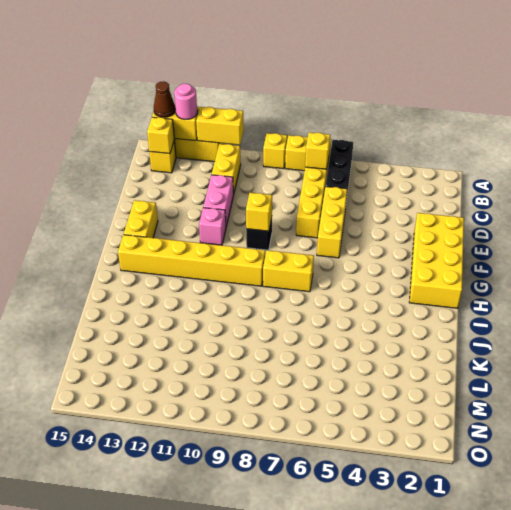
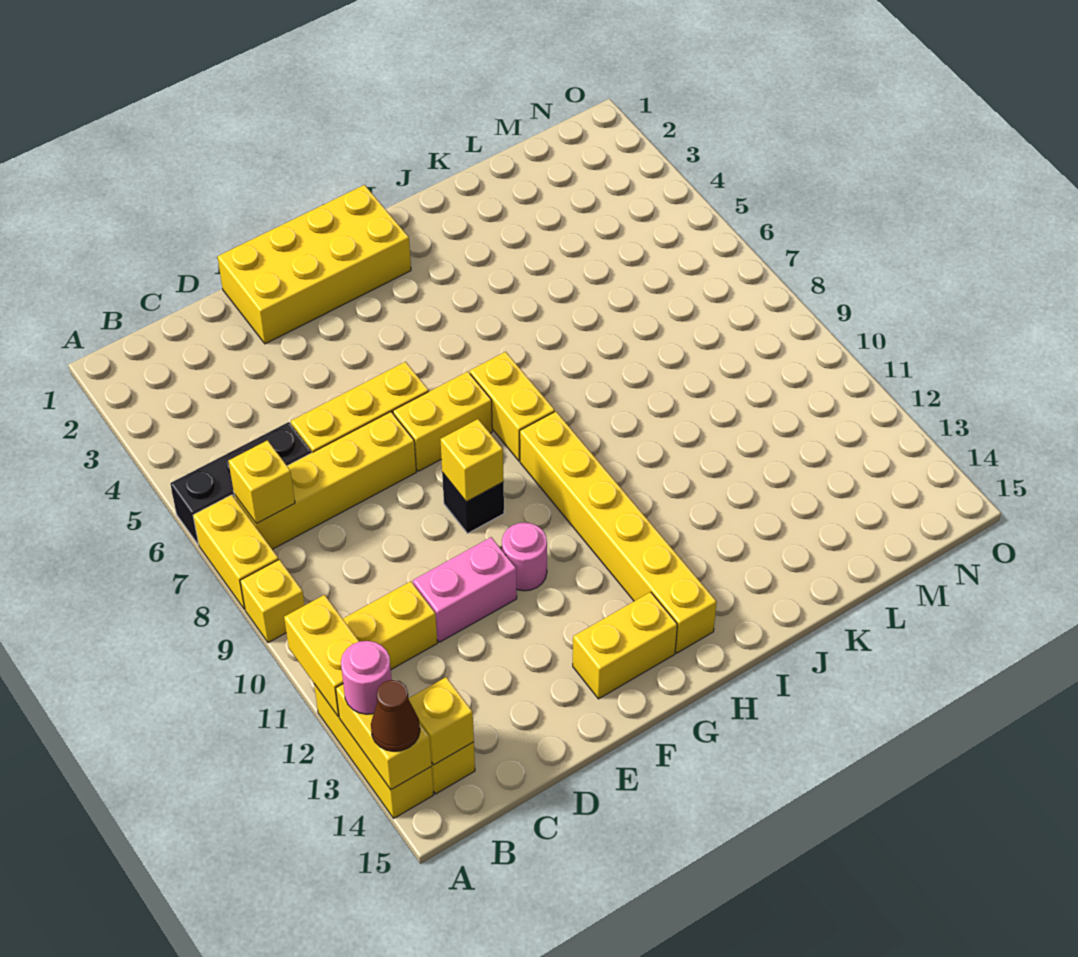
none -> yellow brick F7:G7 level 1
pink brick F11 level 1 -> pink round brick F11 level 1

